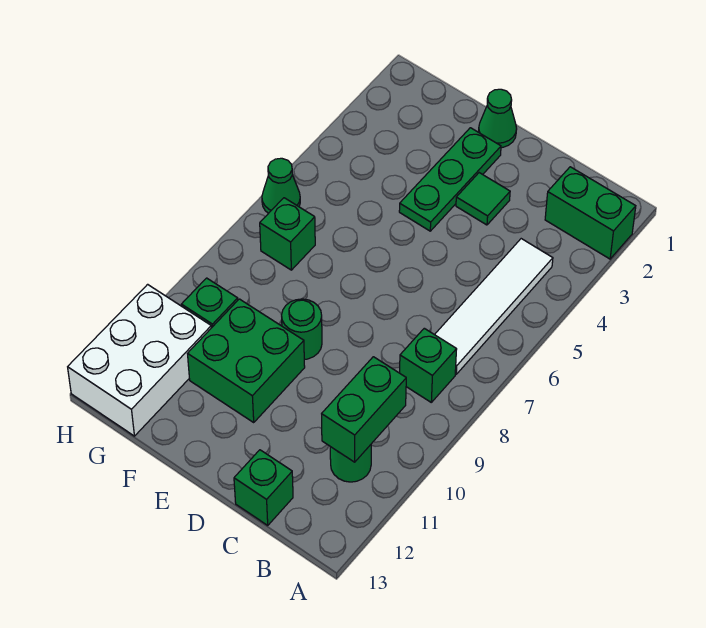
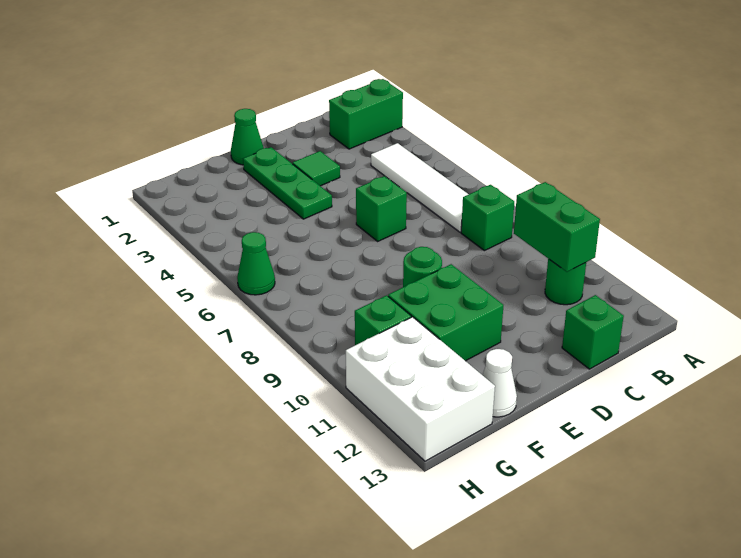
none -> white cone F13 level 1
green brick G7 level 1 -> green brick D6 level 1

